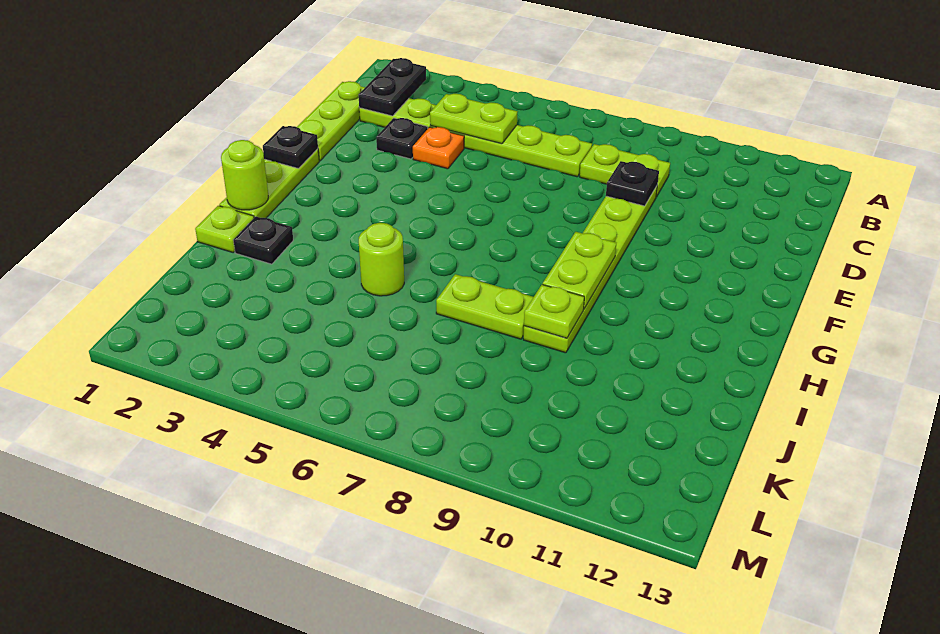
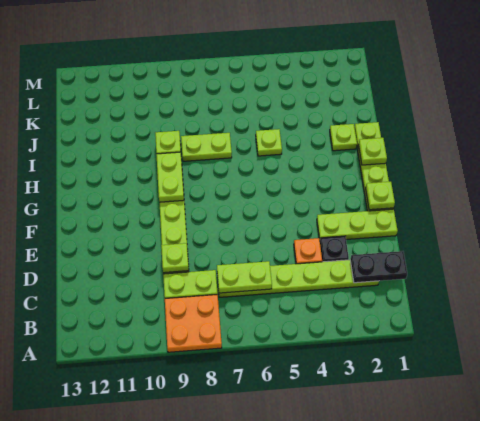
none -> orange plate A8:B9 level 1
black plate B2:C2 level 2 -> black plate C1:C2 level 2
lime plate C1:E1 level 1 -> lime plate E1:E3 level 1
lime plate C4:C5 level 2 -> lime plate C6:C7 level 2
black plate D9 level 2 -> lime plate D9 level 2
black plate F1 level 2 -> lime plate F1 level 2
lime round brick H1 level 2 -> lime plate H1 level 2
black plate I2 level 1 -> lime plate I2 level 1
lime round brick I5 level 1 -> lime plate I5 level 1

